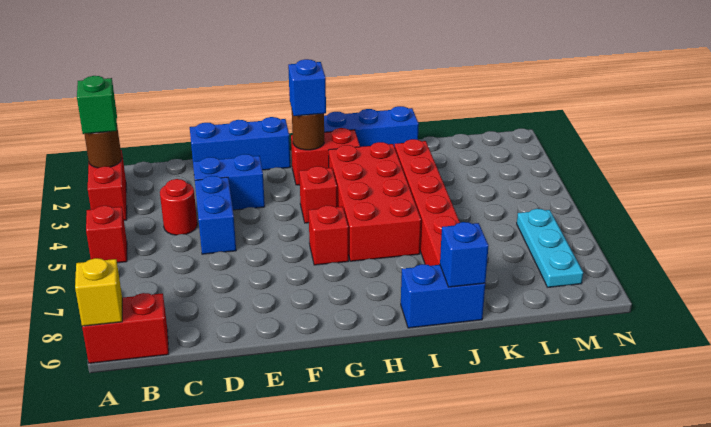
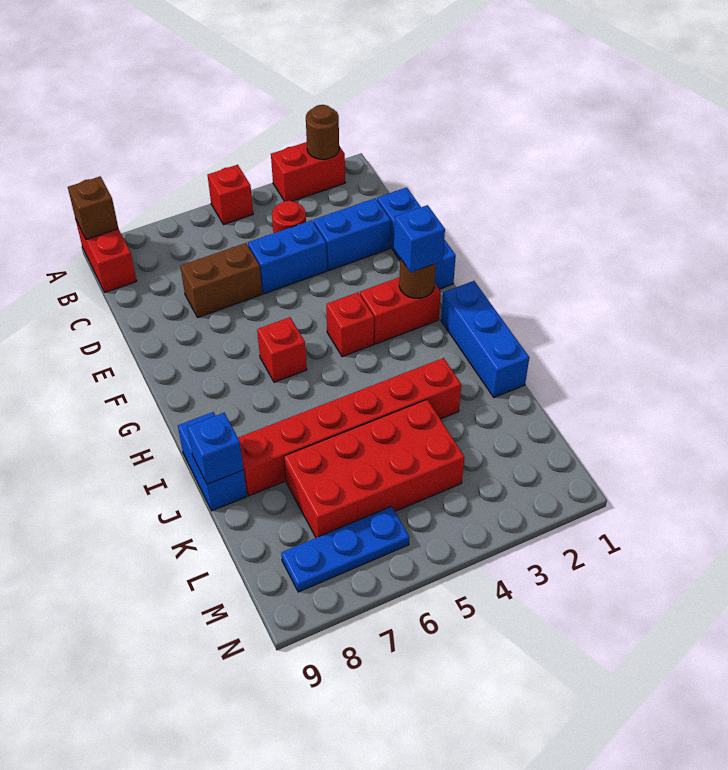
green brick A2 level 3 -> none
yellow brick A9 level 2 -> brown brick A9 level 2
blue brick D3:E3 level 1 -> blue brick D2:D3 level 1
none -> brown brick D6:D7 level 1
red brick G2:H2 level 1 -> red brick G2:G3 level 1
red brick H3:I6 level 1 -> red brick K4:L7 level 1
cyan plate M6:M8 level 1 -> blue plate M6:M8 level 1

